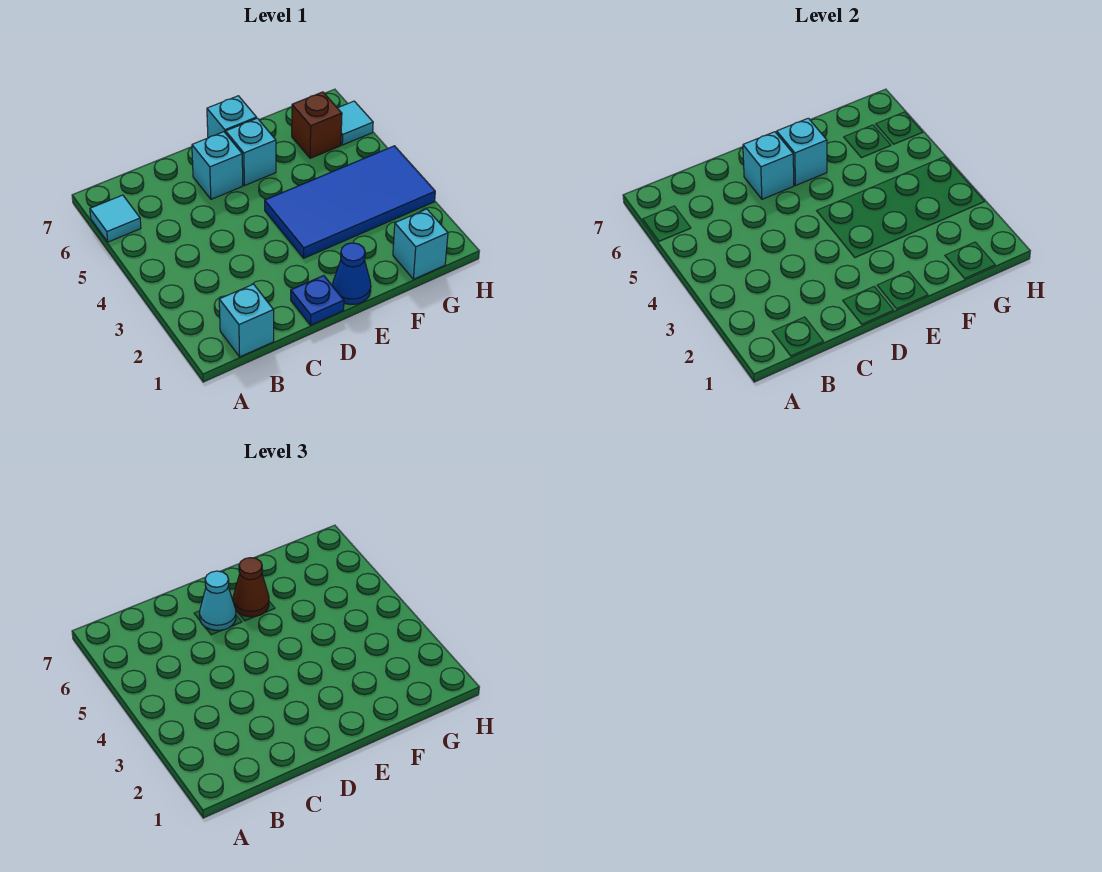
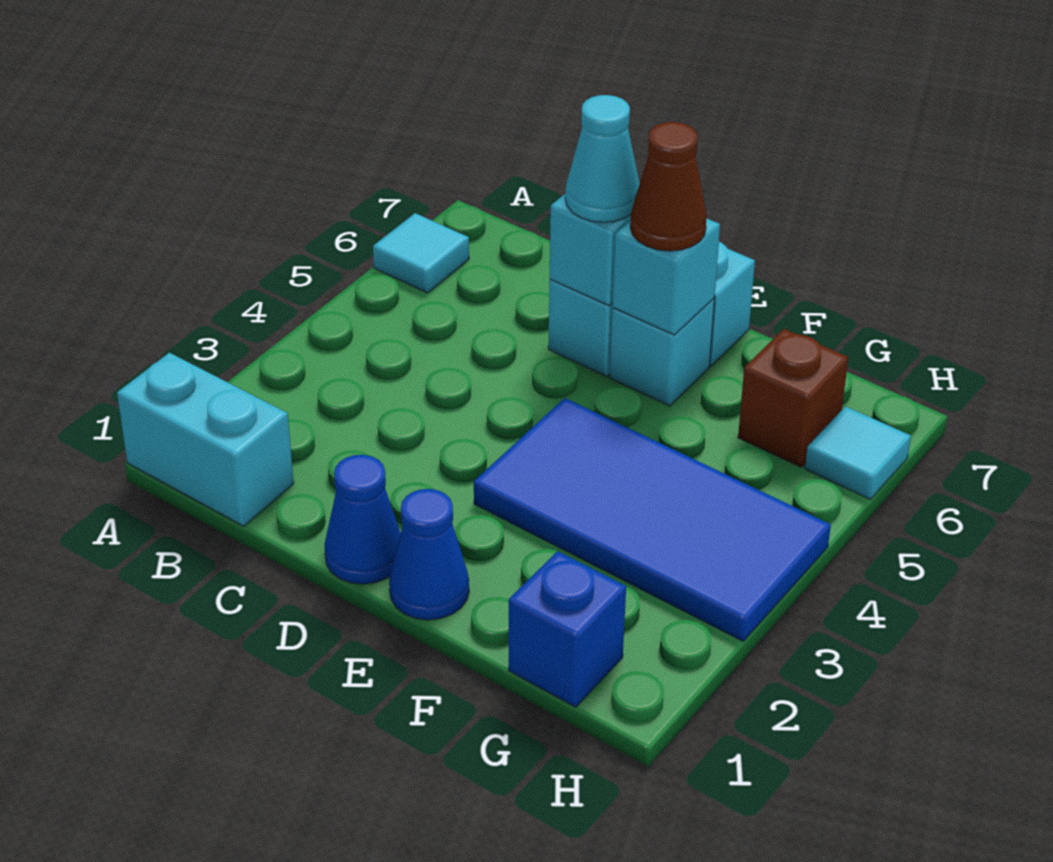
cyan brick B1 level 1 -> cyan brick A1:B1 level 1
blue plate D1 level 1 -> blue cone D1 level 1
cyan brick G1 level 1 -> blue brick G1 level 1

